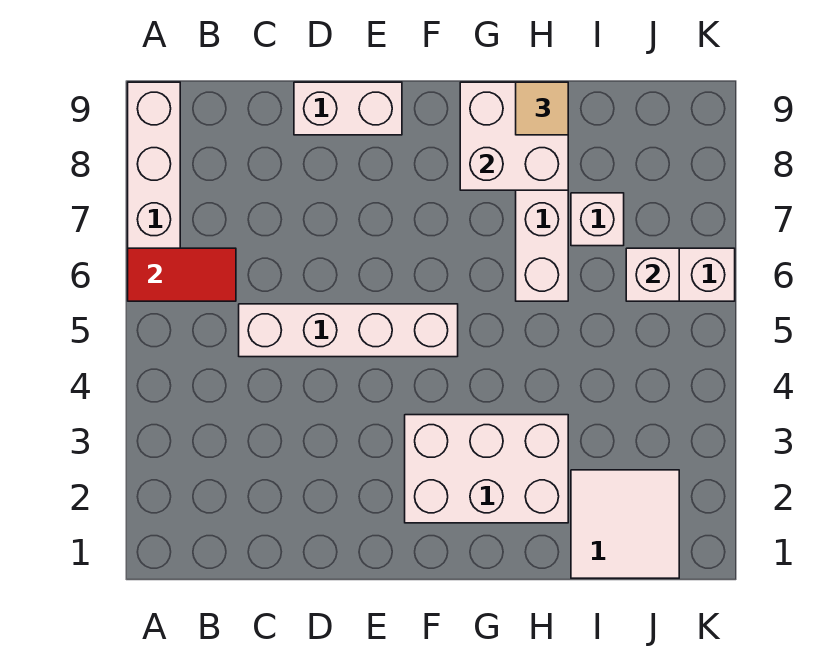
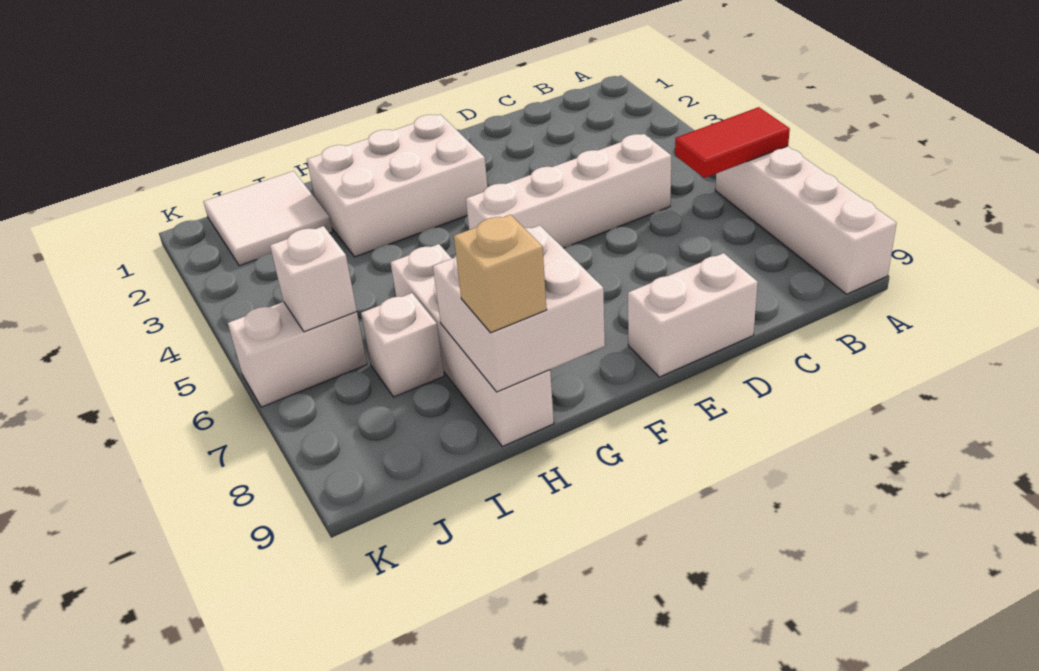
tan tile H9 level 3 -> tan brick H9 level 3

